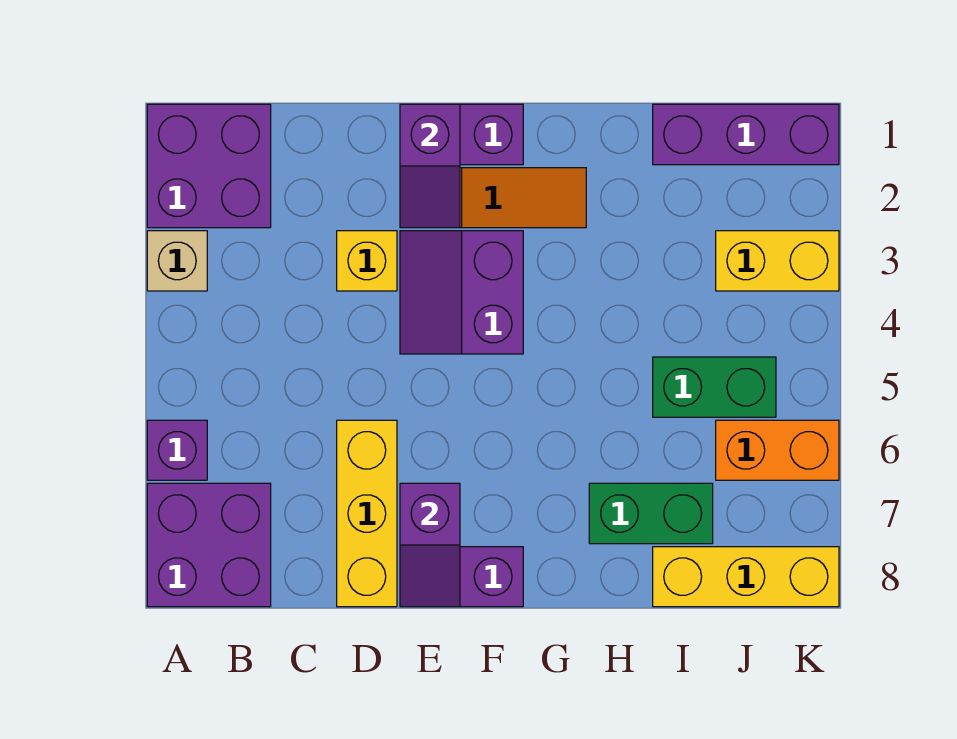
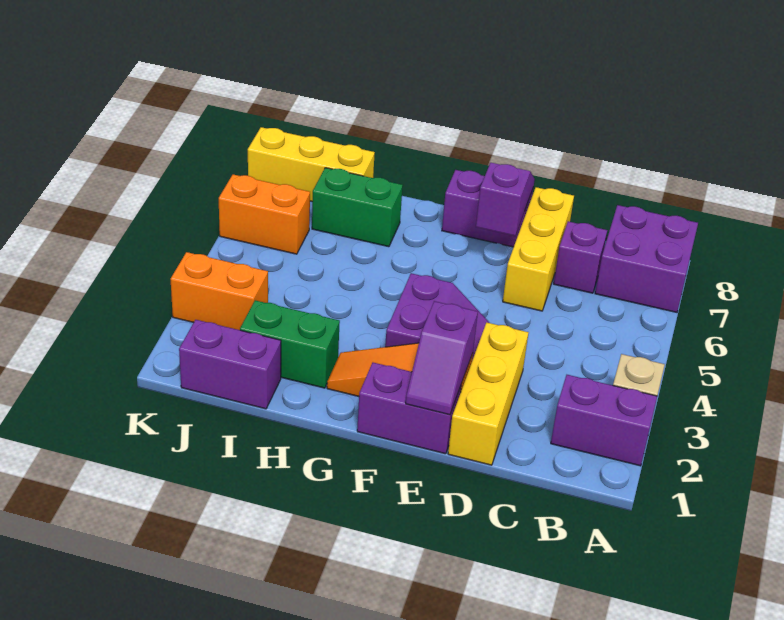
purple brick A1:B2 level 1 -> purple brick A2:B2 level 1
purple brick A6 level 1 -> purple brick C7 level 1
yellow brick D3 level 1 -> yellow brick D1:D3 level 1
purple slope E1:E2 level 2 top 1 -> purple slope E1:E2 level 2 top 2
purple brick I1:K1 level 1 -> purple brick I1:J1 level 1
green brick I5:J5 level 1 -> green brick H2:I2 level 1
yellow brick J3:K3 level 1 -> orange brick J3:K3 level 1

